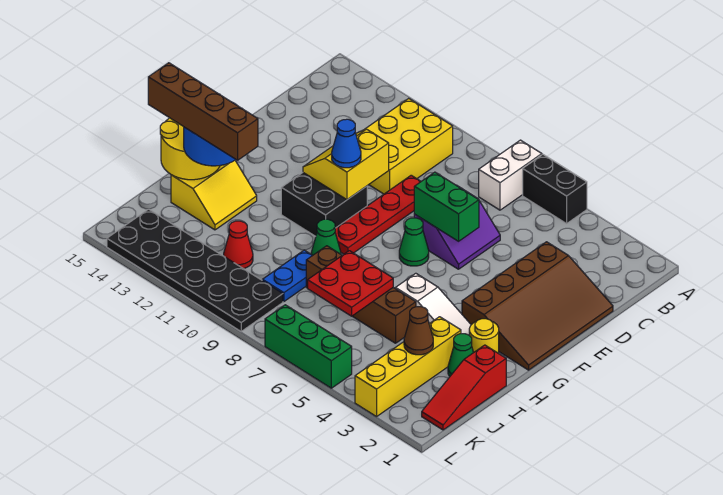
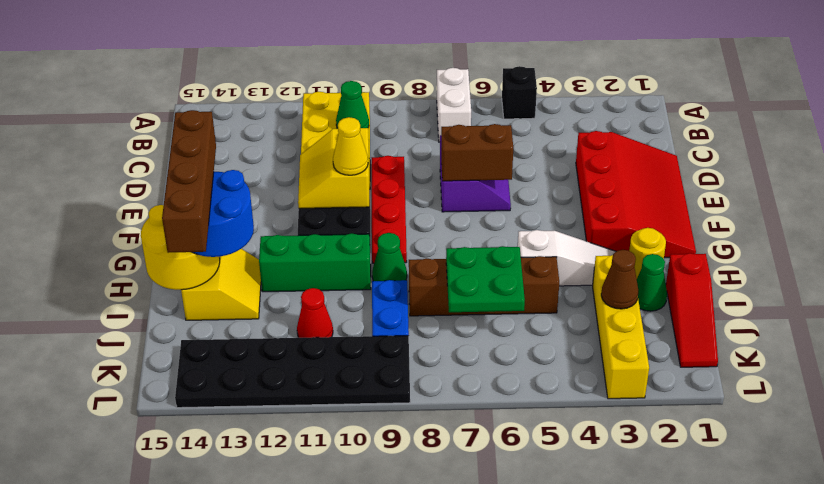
black brick A5:A6 level 1 -> black brick A5 level 1
brown slope D1:G3 level 1 top 3 -> red slope D1:G3 level 1 top 3
green brick E6:E7 level 2 -> brown brick E6:E7 level 2
green cone F7 level 1 -> green cone C10 level 2
blue cone F10 level 3 -> yellow cone F10 level 3
red plate I6:J7 level 2 -> green plate I6:J7 level 2
brown brick I12:I15 level 4 -> brown brick G14:J14 level 4
green brick L5:L7 level 1 -> green brick H10:H12 level 1

